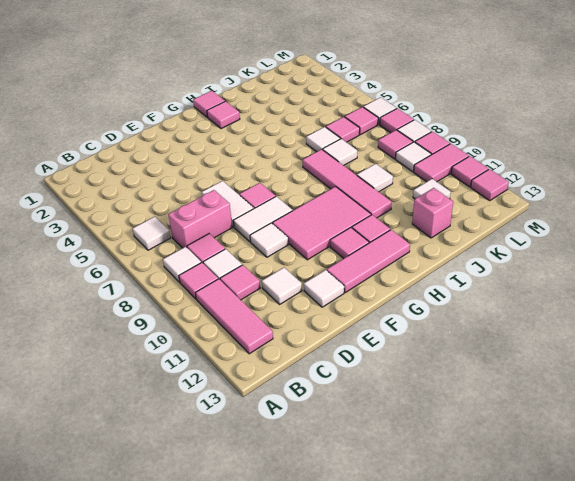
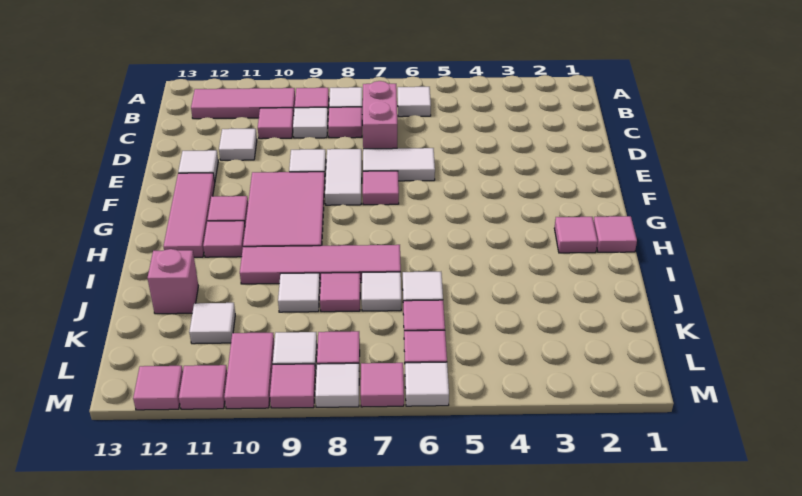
none -> pink tile J8 level 1

